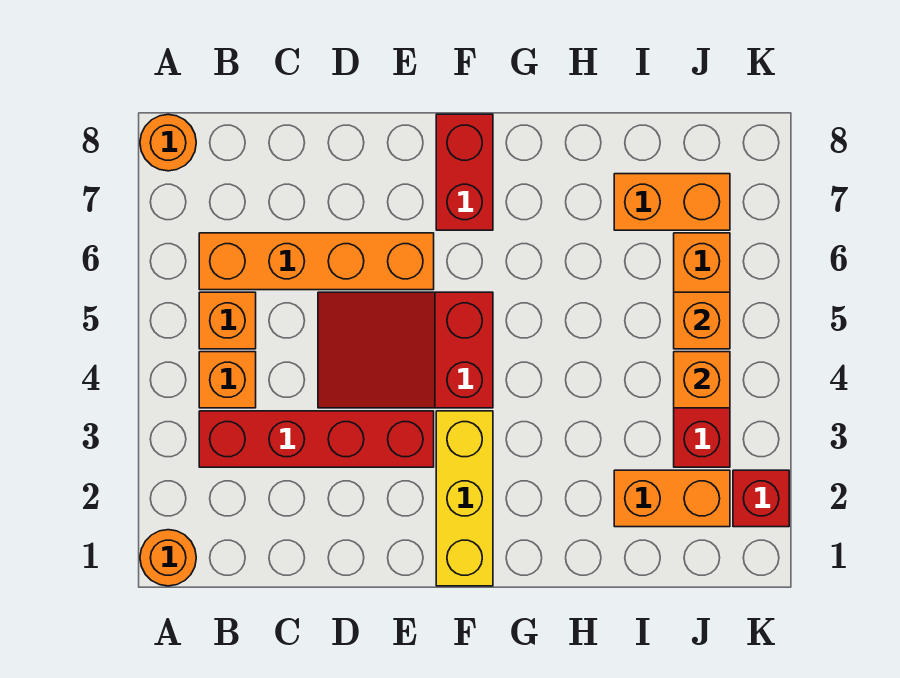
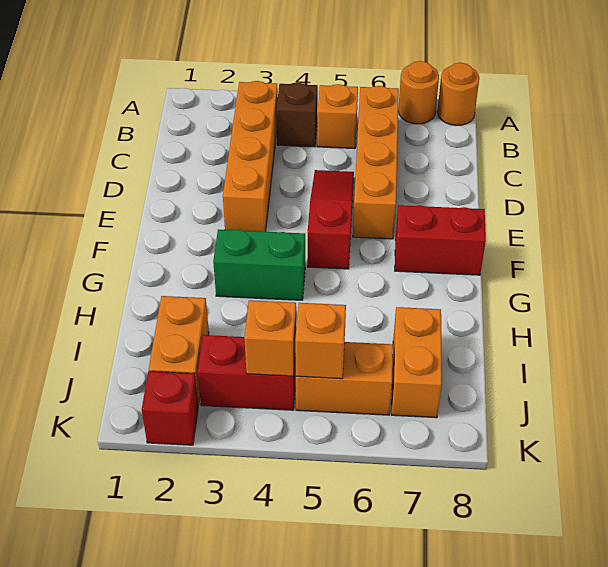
orange round brick A1 level 1 -> orange round brick A7 level 1
red brick B3:E3 level 1 -> orange brick B3:E3 level 1
orange brick B4 level 1 -> brown brick B4 level 1
red slope D4:F5 level 1 top F -> red slope D5:F5 level 1 top F
yellow brick F1:F3 level 1 -> none
none -> green brick G3:G4 level 1

